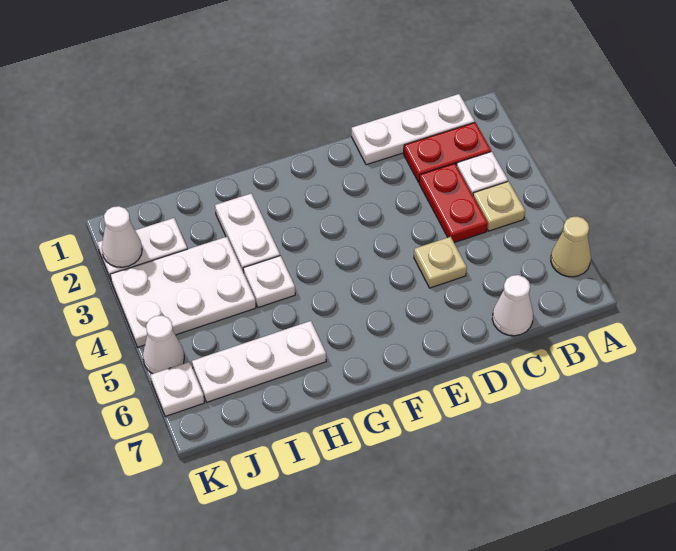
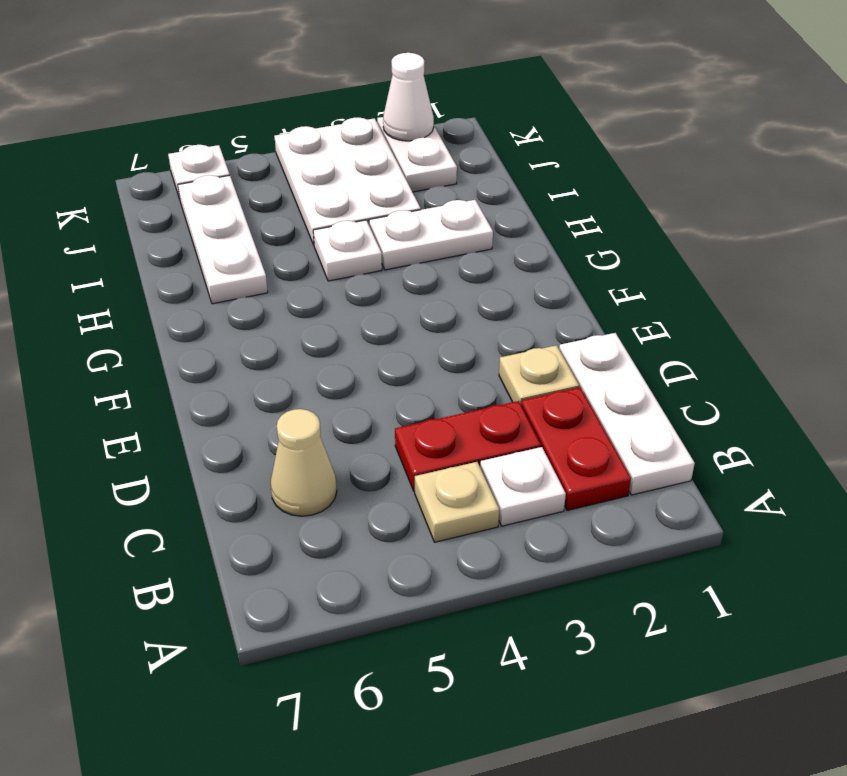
tan cone A6 level 1 -> tan cone C6 level 1
white cone C7 level 1 -> none
tan plate D5 level 1 -> tan plate D2 level 1
white cone K5 level 1 -> none

